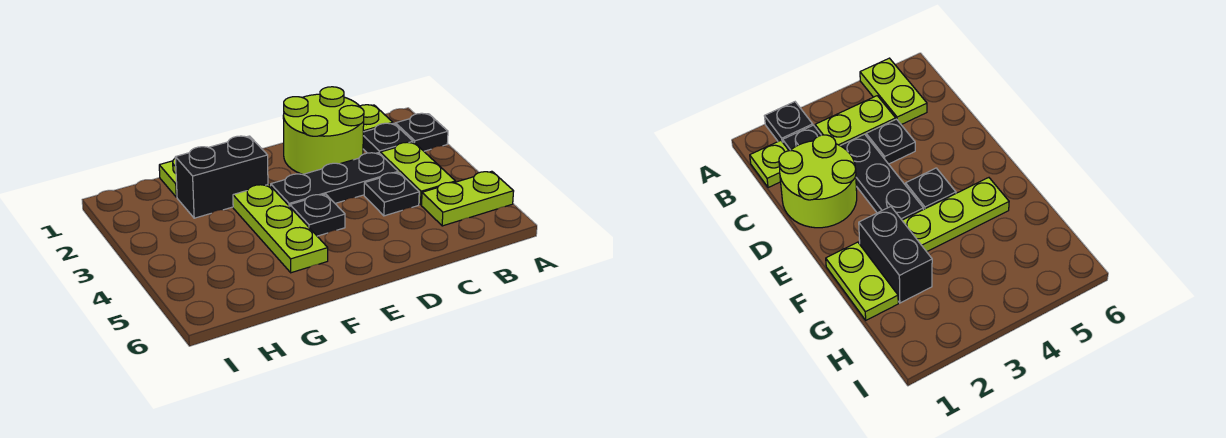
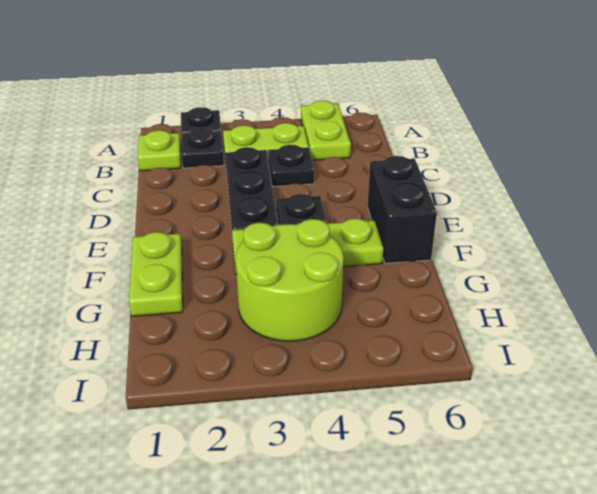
lime round brick C1:D2 level 1 -> lime round brick G3:H4 level 1
black brick F2:G2 level 1 -> black brick E6:F6 level 1

